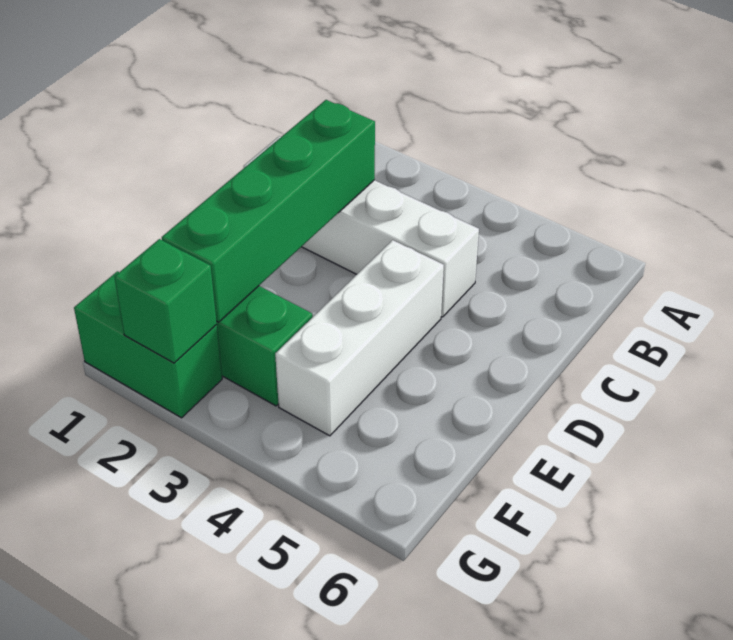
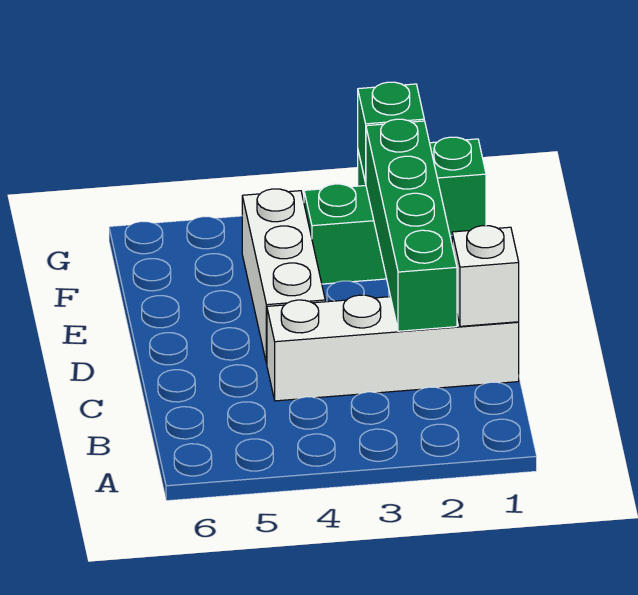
none -> white brick C1 level 2

